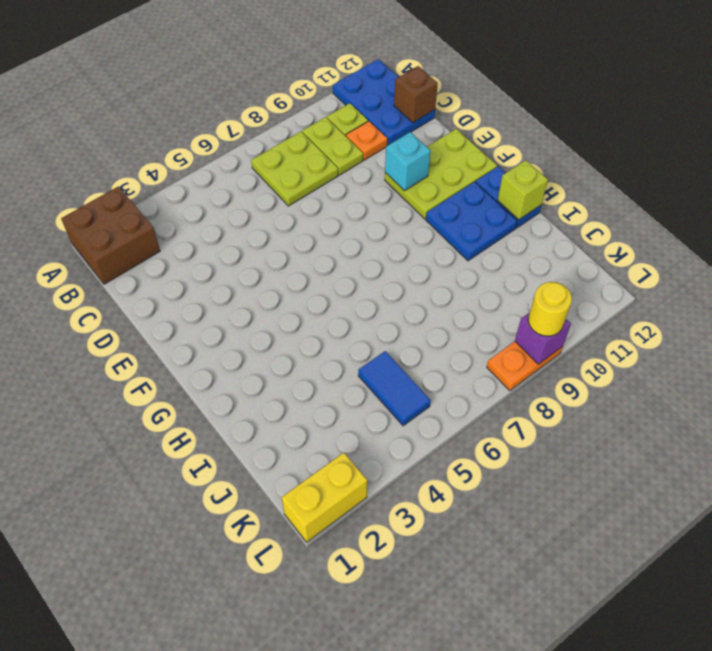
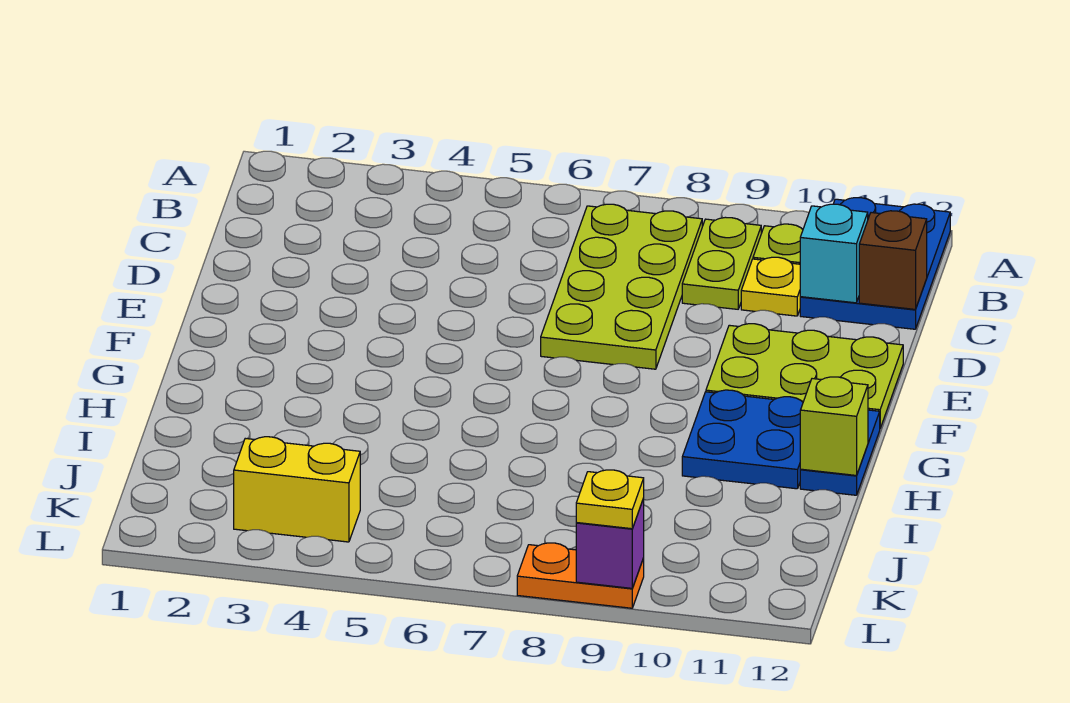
brown brick A1:B2 level 1 -> none
lime plate B7:C8 level 1 -> lime plate B7:E8 level 1
orange plate C10 level 1 -> yellow plate C10 level 1
cyan brick E10 level 2 -> cyan brick C11 level 2
blue tile J5:K5 level 1 -> none
yellow brick L1:L2 level 1 -> yellow brick K3:K4 level 1
yellow round brick L9 level 3 -> yellow plate L9 level 3

